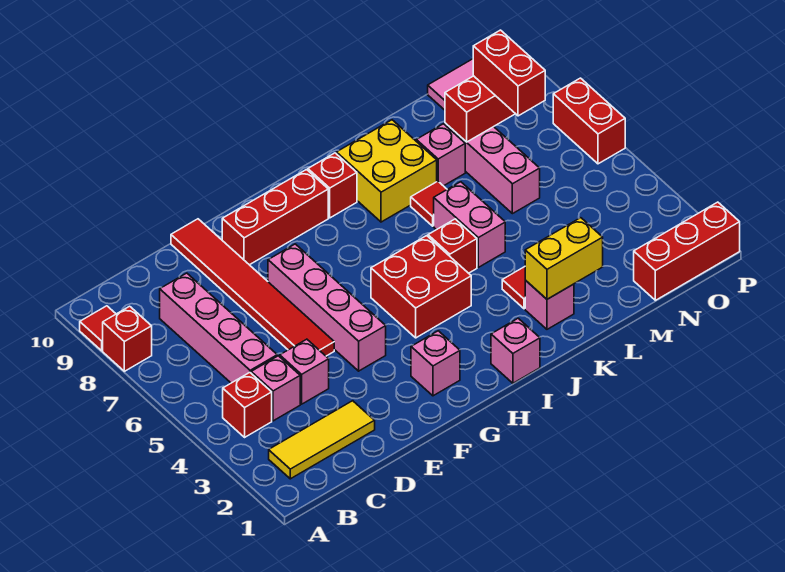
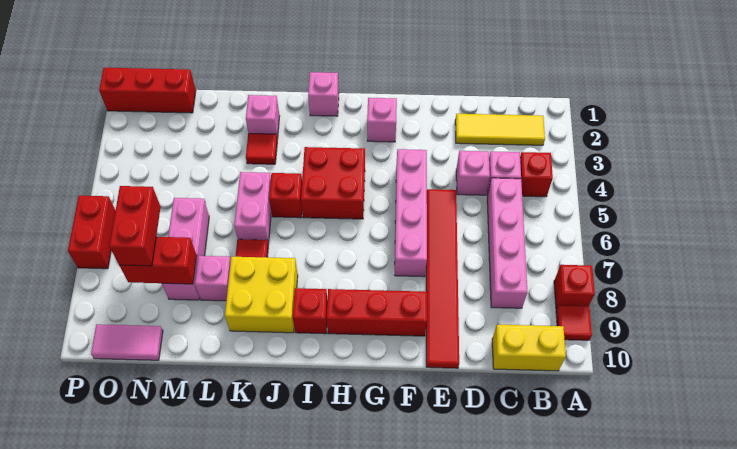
yellow brick K2:L2 level 2 -> yellow brick B10:C10 level 1

